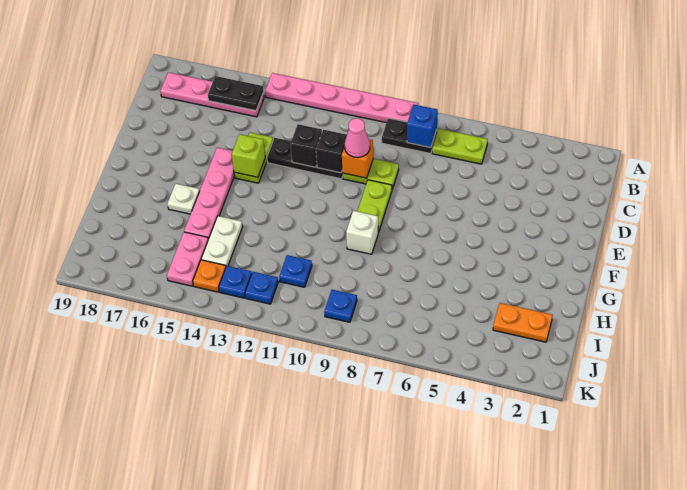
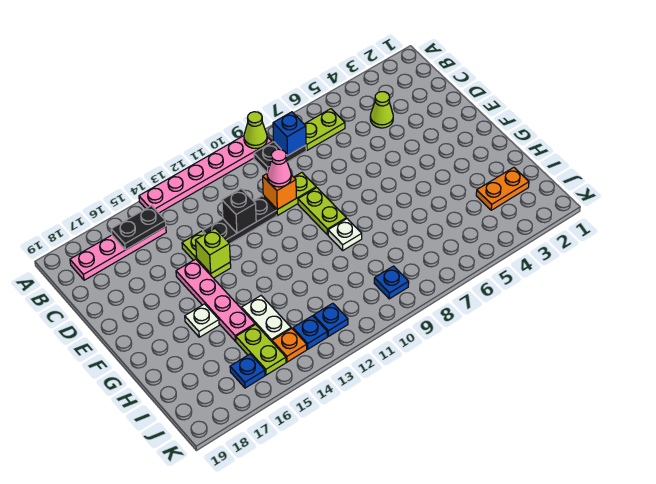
none -> lime cone A9 level 2
none -> lime cone C4 level 1
black brick D11 level 2 -> none
white brick G9 level 1 -> white plate G9 level 1
blue plate I11 level 1 -> blue plate J16 level 1
pink plate I15:J15 level 1 -> lime plate I15:J15 level 1

